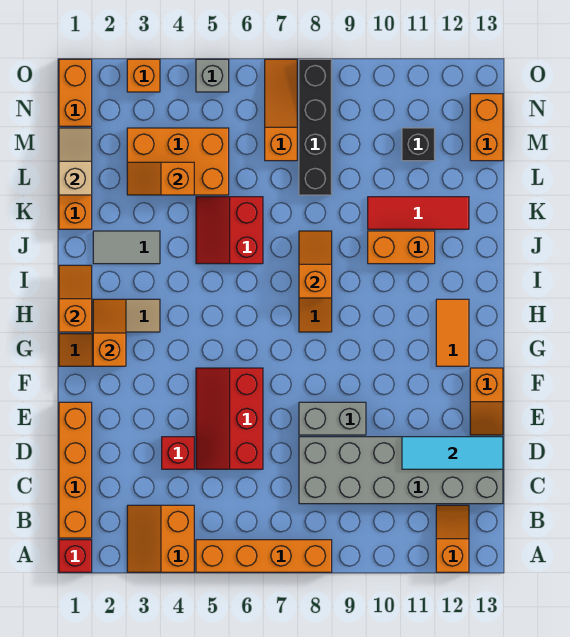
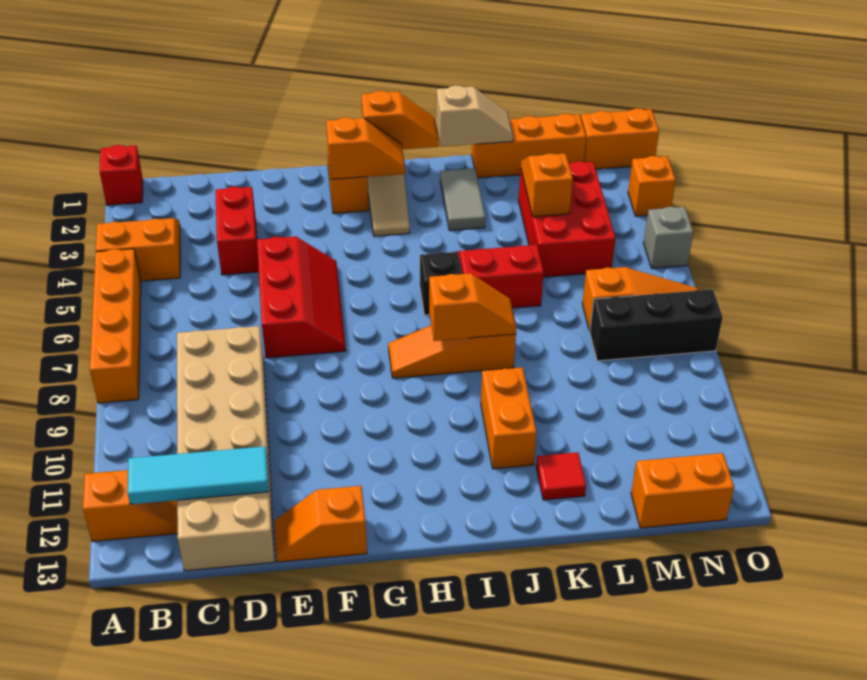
orange brick B1:E1 level 1 -> none
grey brick C8:D13 level 1 -> tan brick C8:D13 level 1
red brick D4 level 1 -> red brick D3:D4 level 1
red slope D5:F6 level 1 top 6 -> red slope E5:F7 level 1 top E
cyan tile D11:D13 level 2 -> cyan tile B12:D12 level 2
grey brick E8:E9 level 1 -> none
orange tile G12:H12 level 1 -> none
red tile K10:K12 level 1 -> red tile K12 level 1
tan slope L1:M1 level 2 top L -> tan slope J1:K1 level 2 top J
orange brick L3:M5 level 1 -> red brick L3:M5 level 1
black brick L8:O8 level 1 -> black brick M8:O8 level 1
black brick M11 level 1 -> black brick I6 level 1

